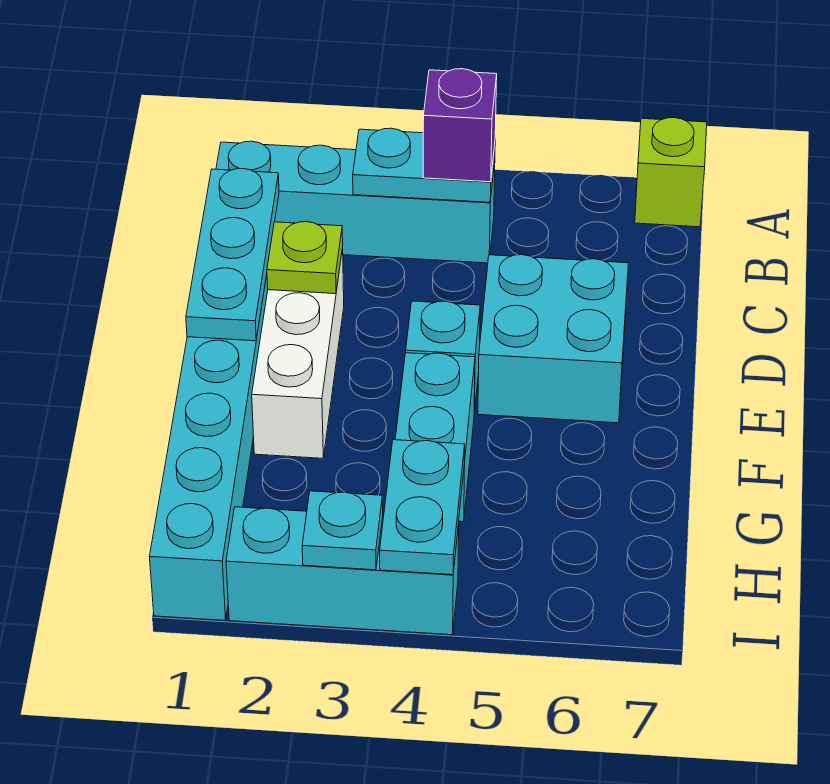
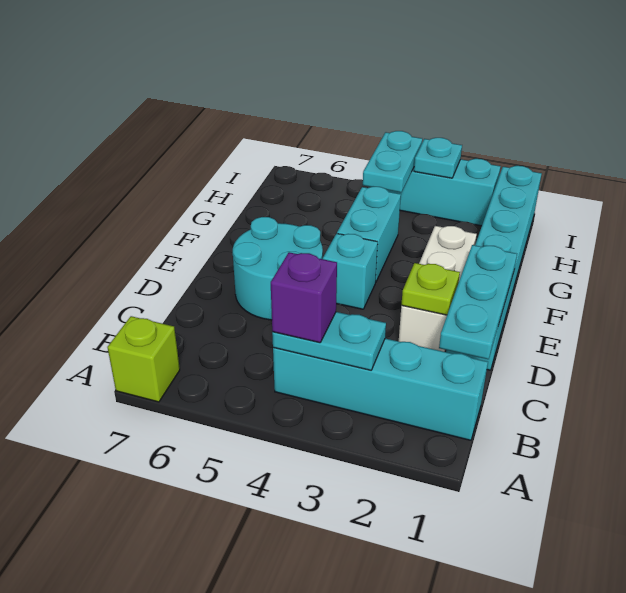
cyan brick D5:E6 level 1 -> cyan round brick D5:E6 level 1

